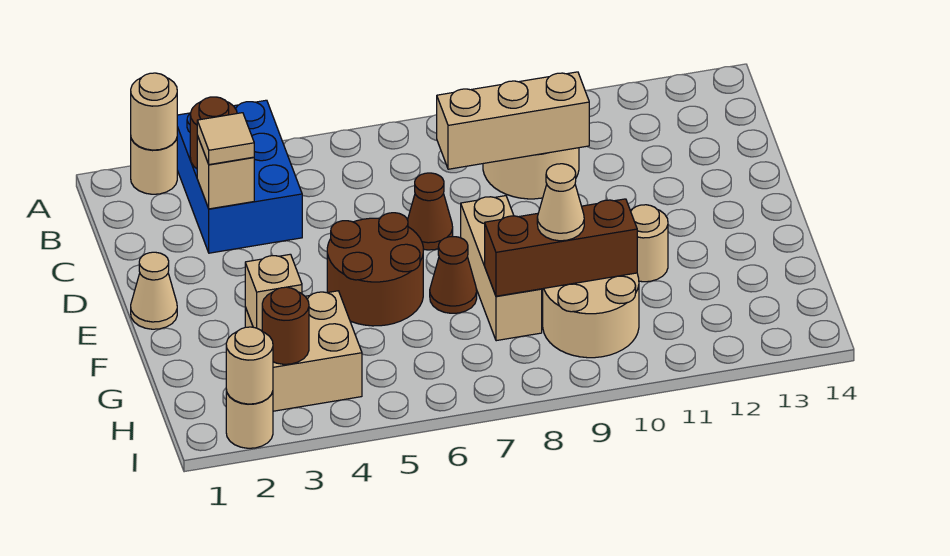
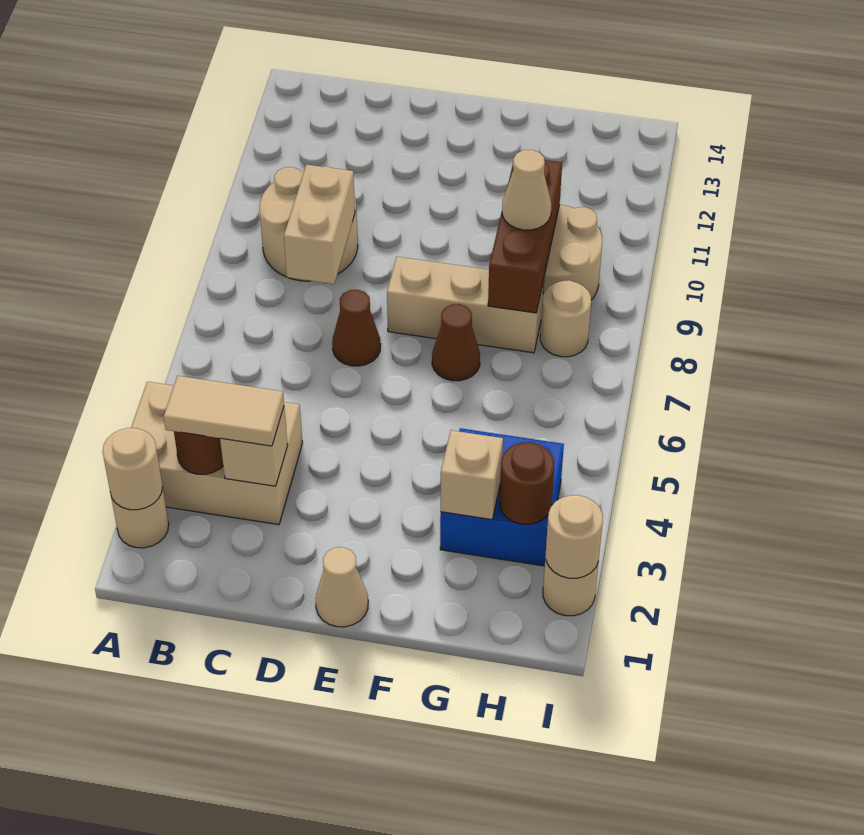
blue brick A3:C4 level 1 -> tan brick A3:C4 level 1
tan tile C3 level 3 -> tan tile B3:C3 level 3
tan brick C8:C10 level 2 -> tan brick C8:C9 level 2
brown round brick E5:F6 level 1 -> none
tan round brick F11 level 1 -> tan round brick H8 level 1
tan brick G3:H4 level 1 -> blue brick G3:H4 level 1

